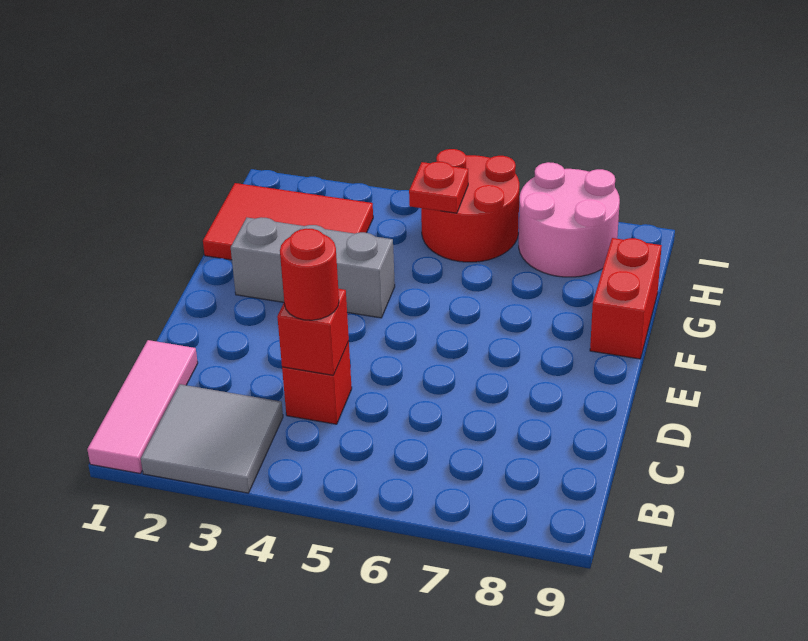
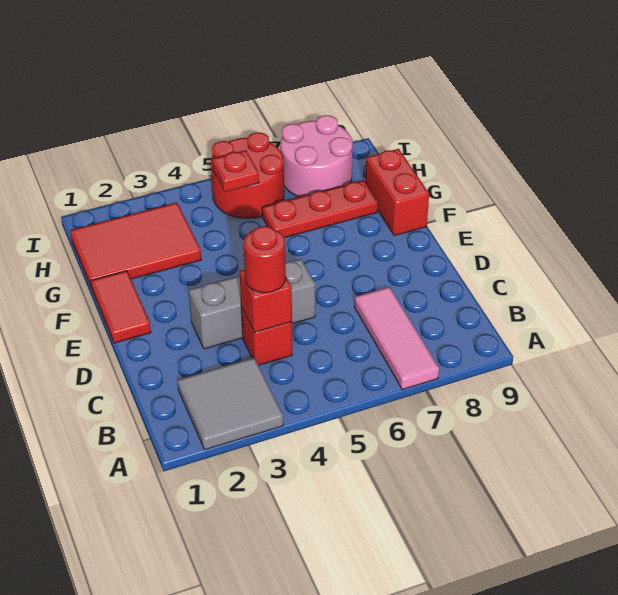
pink tile A1:C1 level 1 -> pink tile A7:C7 level 1
none -> red tile E1:F1 level 1
grey brick F2:F4 level 1 -> grey brick D3:D5 level 1
none -> red plate G6:G8 level 1

